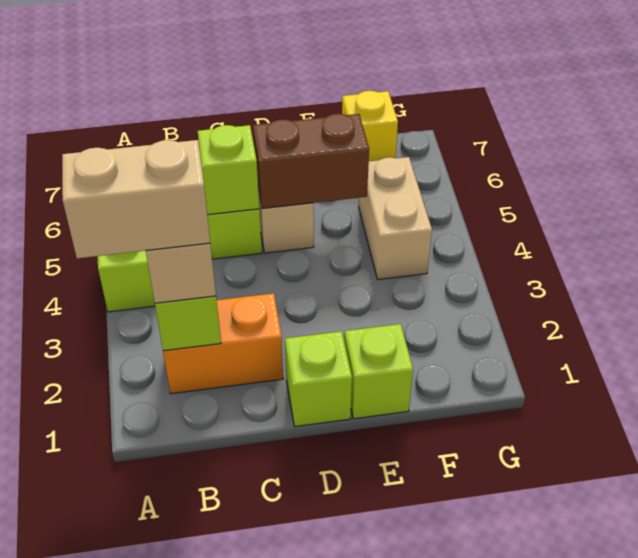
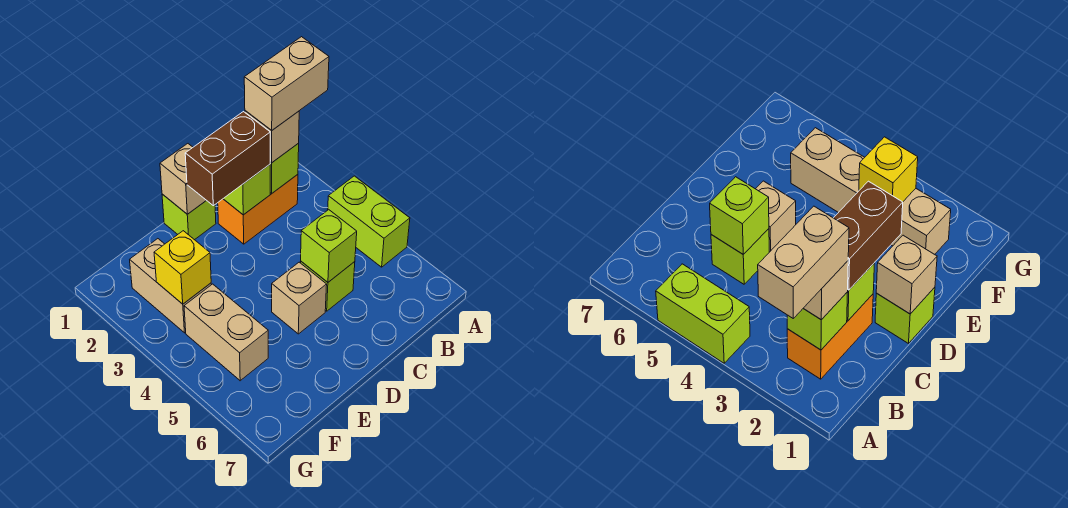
none -> tan brick D1 level 2
brown brick D5:E5 level 2 -> brown brick C2:D2 level 3
lime brick E1 level 1 -> lime brick C2 level 2
none -> tan brick F2:F3 level 1
yellow brick F7 level 1 -> yellow brick F3 level 2

